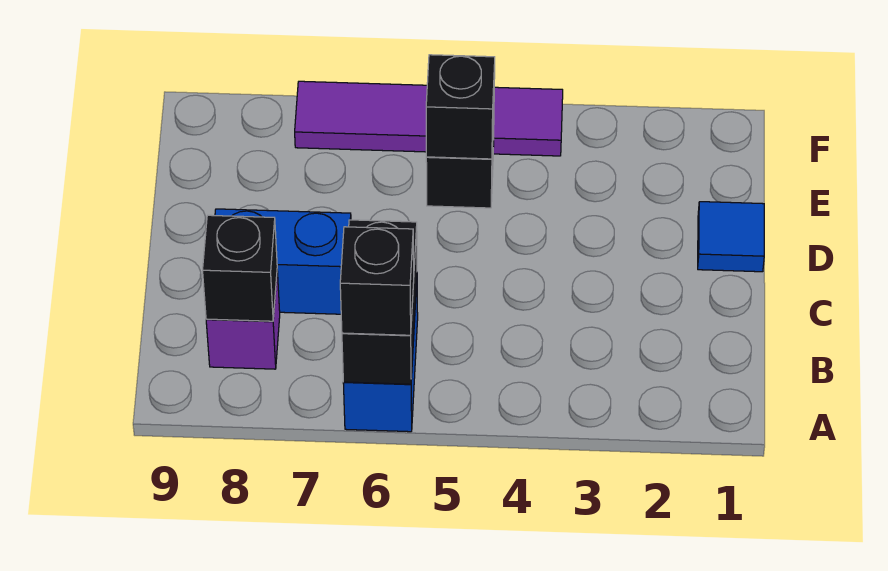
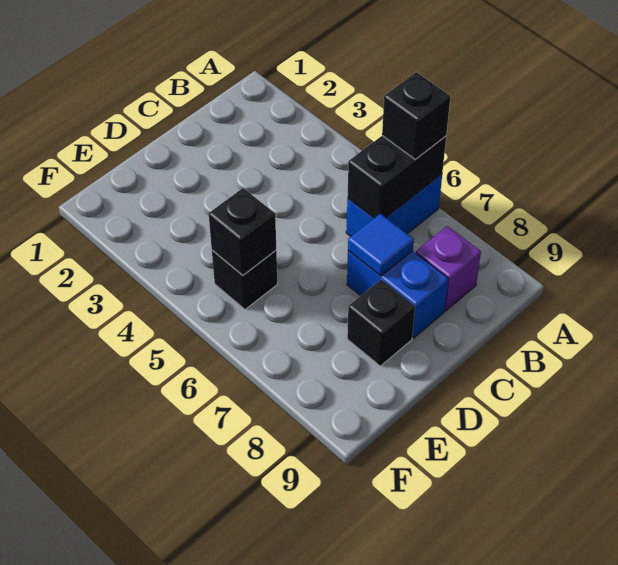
black brick B8 level 2 -> black brick D8 level 1
blue tile D1 level 1 -> blue tile C7 level 2
purple tile F4:F7 level 1 -> none

